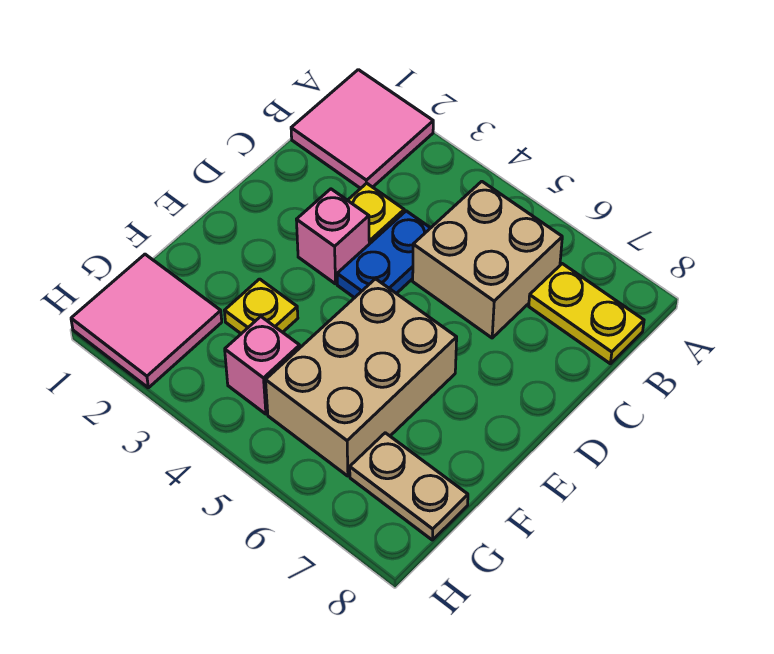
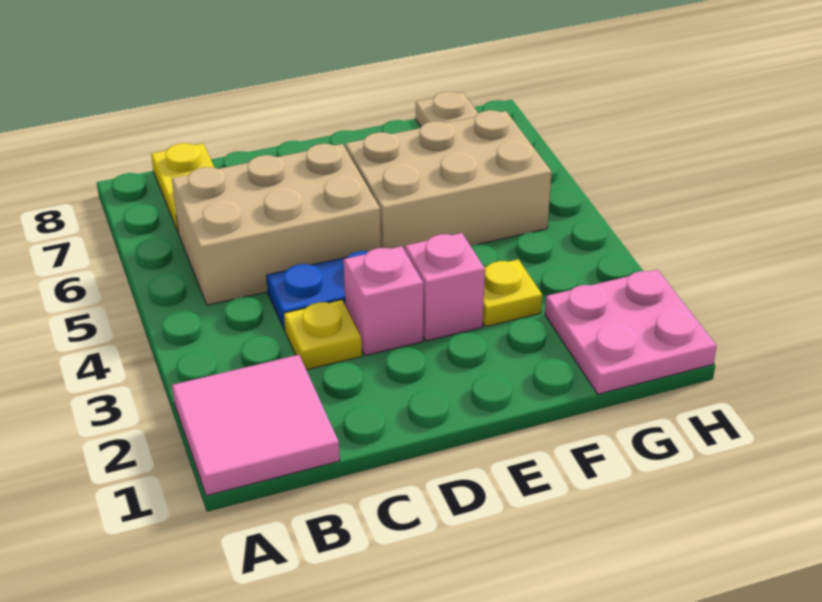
tan brick B5:C6 level 1 -> tan brick B5:D6 level 1
pink tile G1:H2 level 1 -> pink plate G1:H2 level 1
pink brick G4 level 1 -> pink brick E3 level 1

